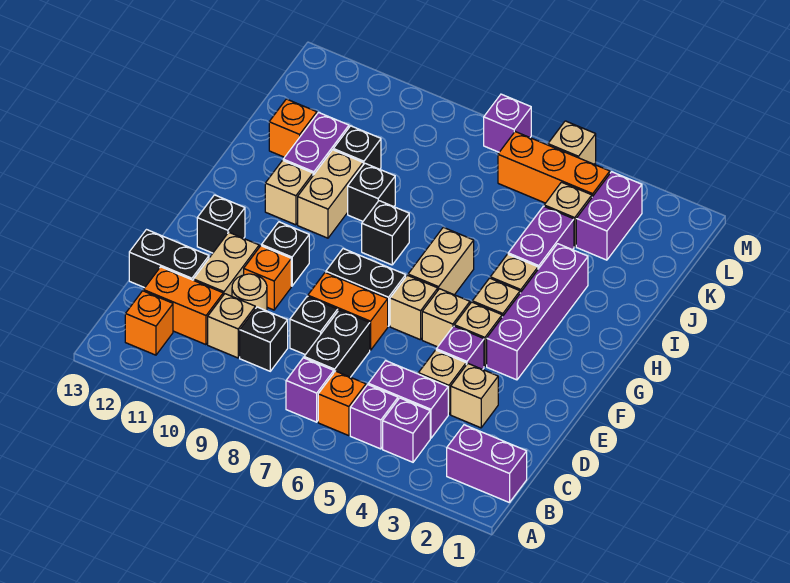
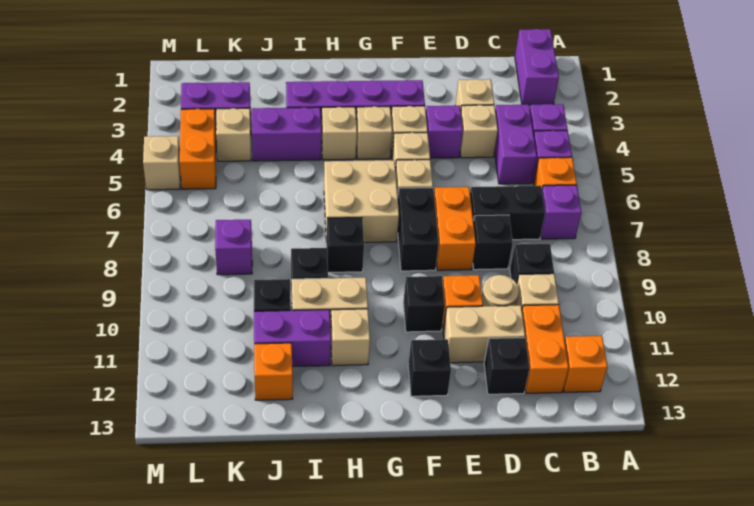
black brick D12:D13 level 1 -> black brick D12 level 1
tan brick G6:H6 level 1 -> tan brick G6:H7 level 1
orange brick L4:L6 level 1 -> orange brick L4:L5 level 1
purple brick M7 level 1 -> purple brick K8 level 1

